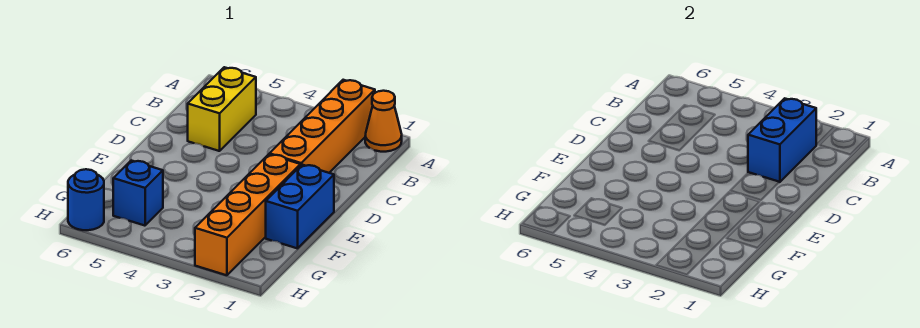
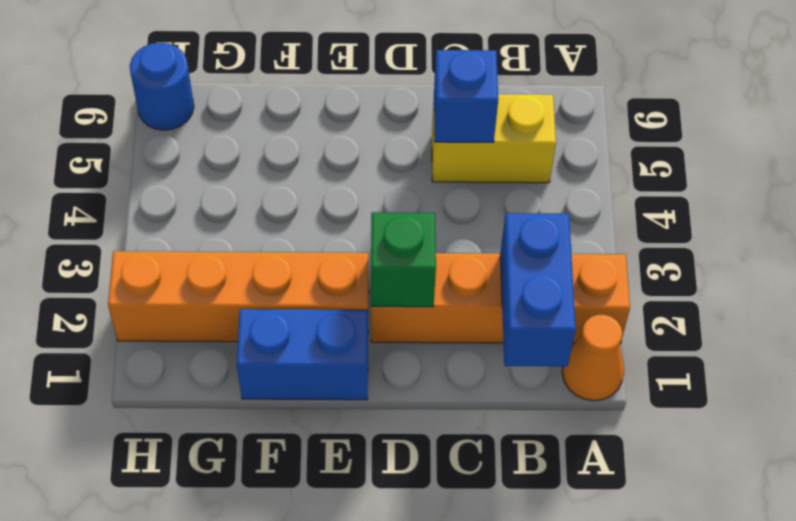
blue brick B2:C2 level 2 -> blue brick B1:B2 level 2
none -> green brick D2 level 2
blue brick G5 level 1 -> blue brick C5 level 2

